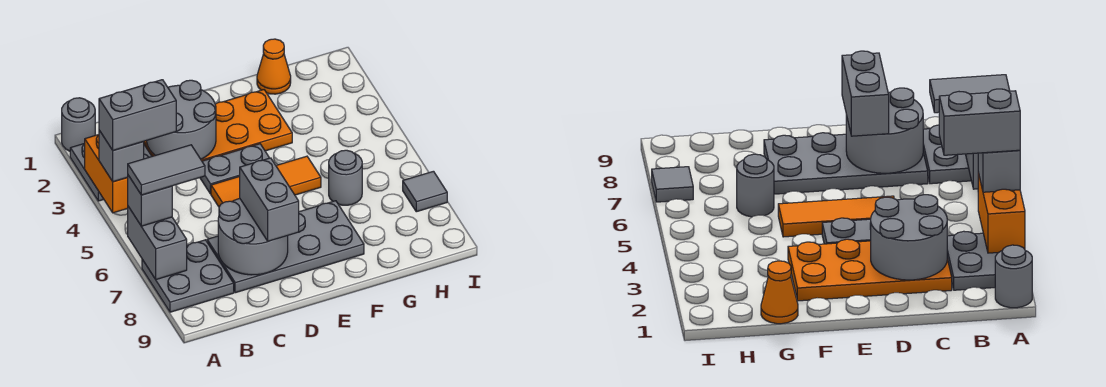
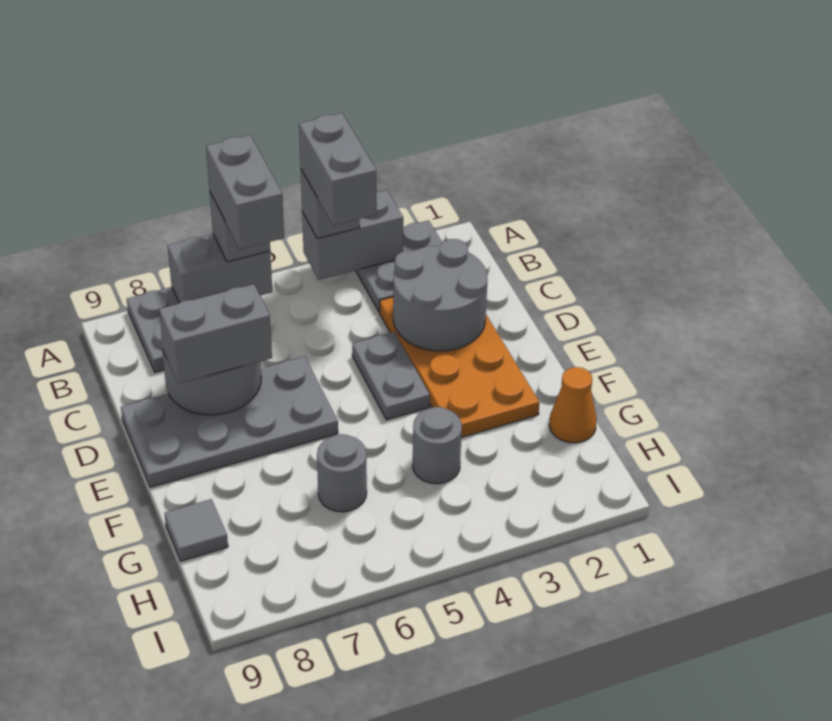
grey round brick A1 level 1 -> grey round brick G4 level 1
orange brick A3:A4 level 2 -> grey brick A3:A4 level 2
grey tile A6:B6 level 4 -> grey brick A6:B6 level 4
grey plate C7:F8 level 1 -> grey plate D6:E9 level 1
orange tile D5:F5 level 1 -> none
grey tile I7 level 1 -> grey tile G9 level 1

